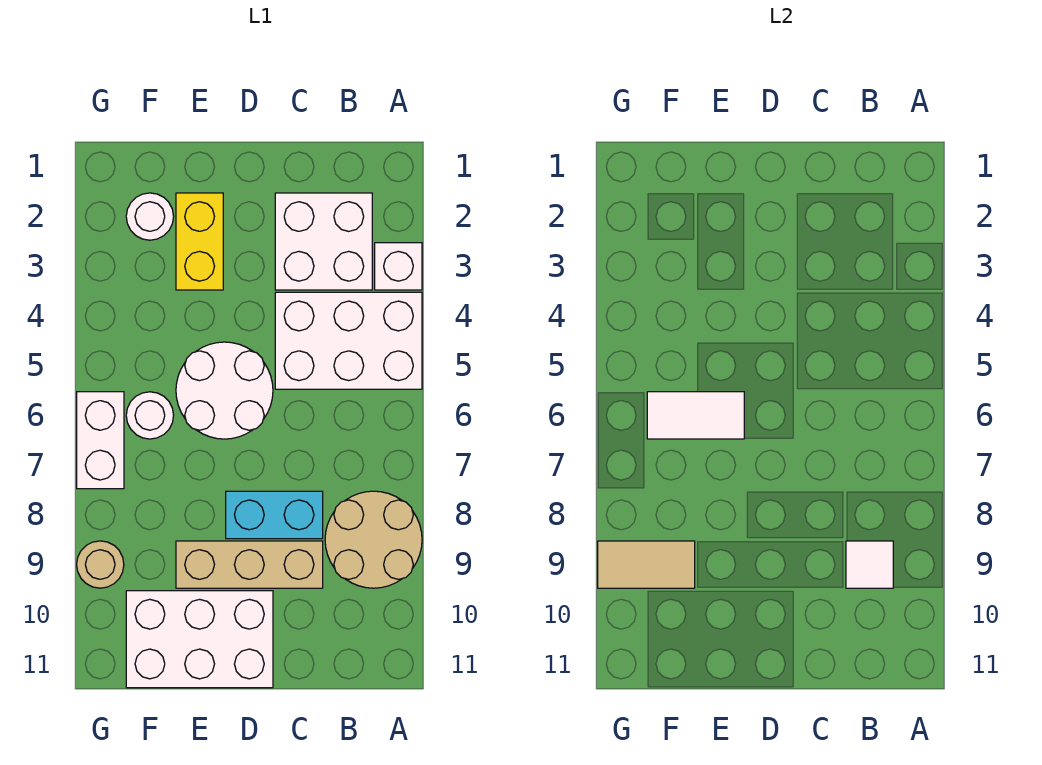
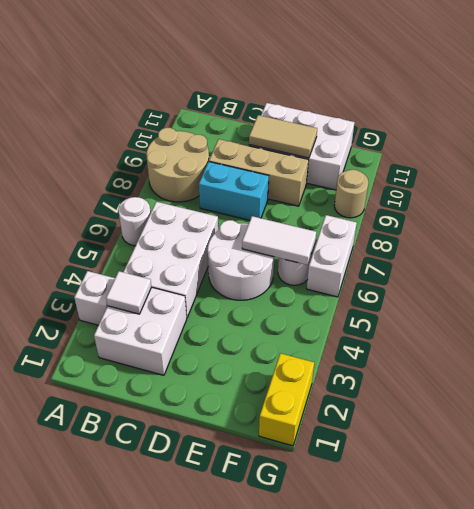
white brick A4:C5 level 1 -> white brick B4:C6 level 1
white tile B9 level 2 -> white tile B3 level 2
yellow brick E2:E3 level 1 -> yellow brick G1:G2 level 1
white round brick F2 level 1 -> white round brick A6 level 1
tan tile F9:G9 level 2 -> tan tile D10:E10 level 2

